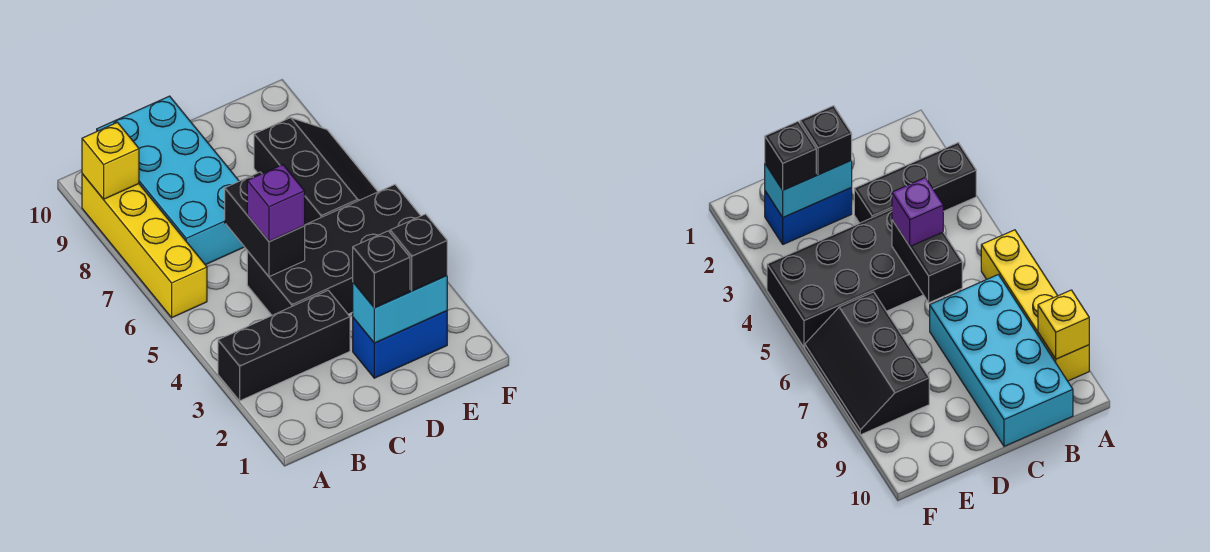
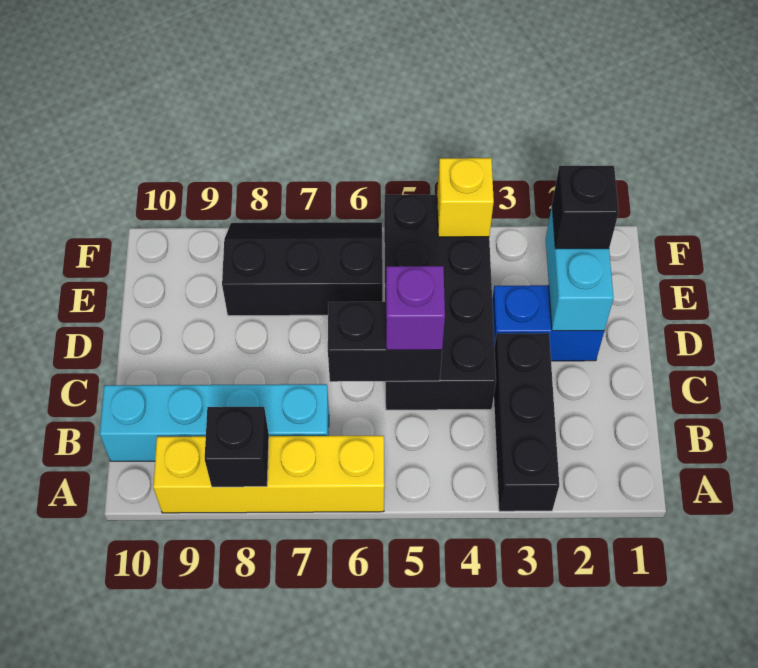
yellow brick A9 level 2 -> yellow brick F4 level 2
cyan brick B7:C10 level 1 -> cyan brick B7:B10 level 1
blue brick D2:E2 level 1 -> blue brick D2:D3 level 1
black brick D2 level 3 -> black brick A8 level 2

